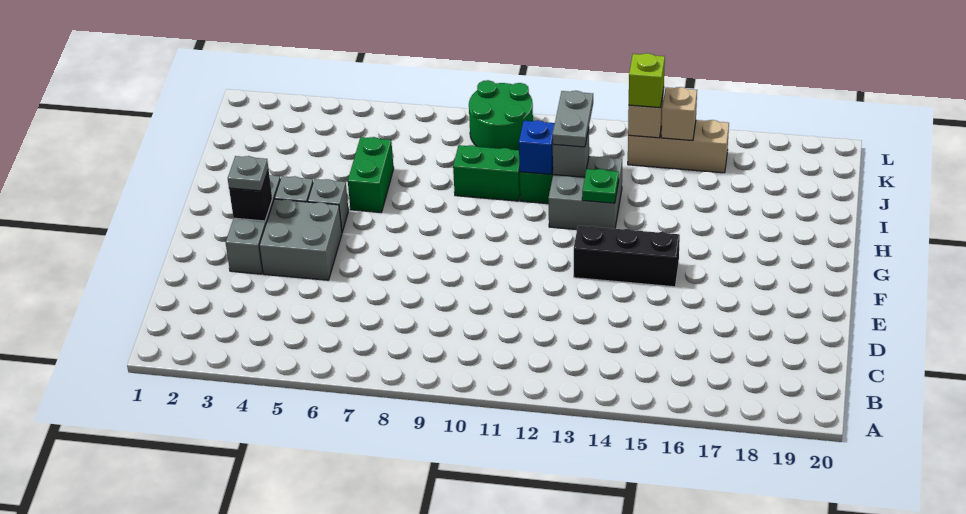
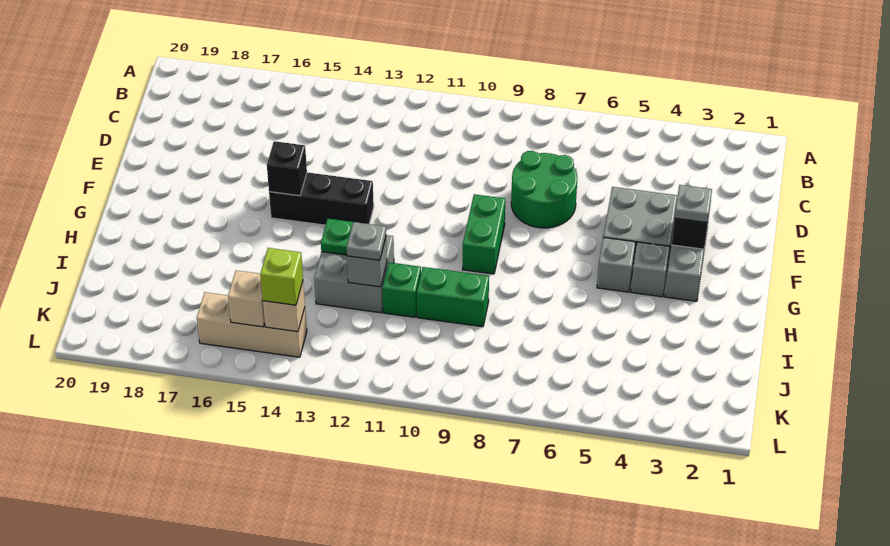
none -> black brick F15 level 2
green brick H6:I6 level 1 -> green brick F9:G9 level 1
blue brick I11 level 2 -> none
grey plate I12:J12 level 3 -> grey plate I12 level 3
green round brick K9:L10 level 1 -> green round brick D7:E8 level 1

